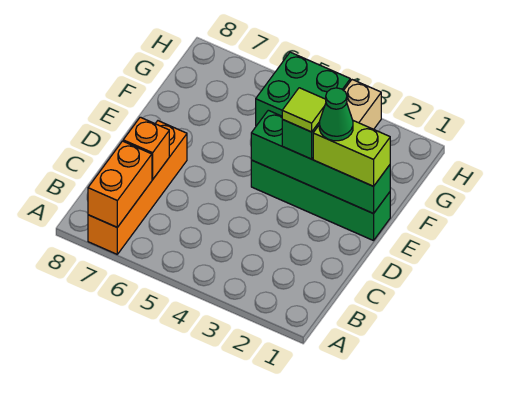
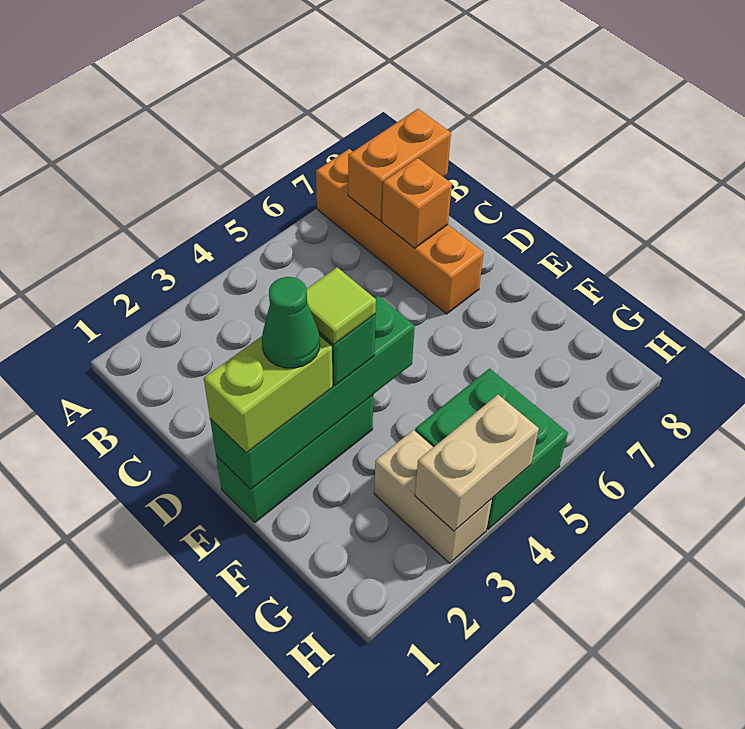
orange brick A7:B7 level 2 -> orange brick B7:B8 level 2
green brick E1:E4 level 1 -> green brick E1:E3 level 1
none -> tan brick H3:H4 level 2

